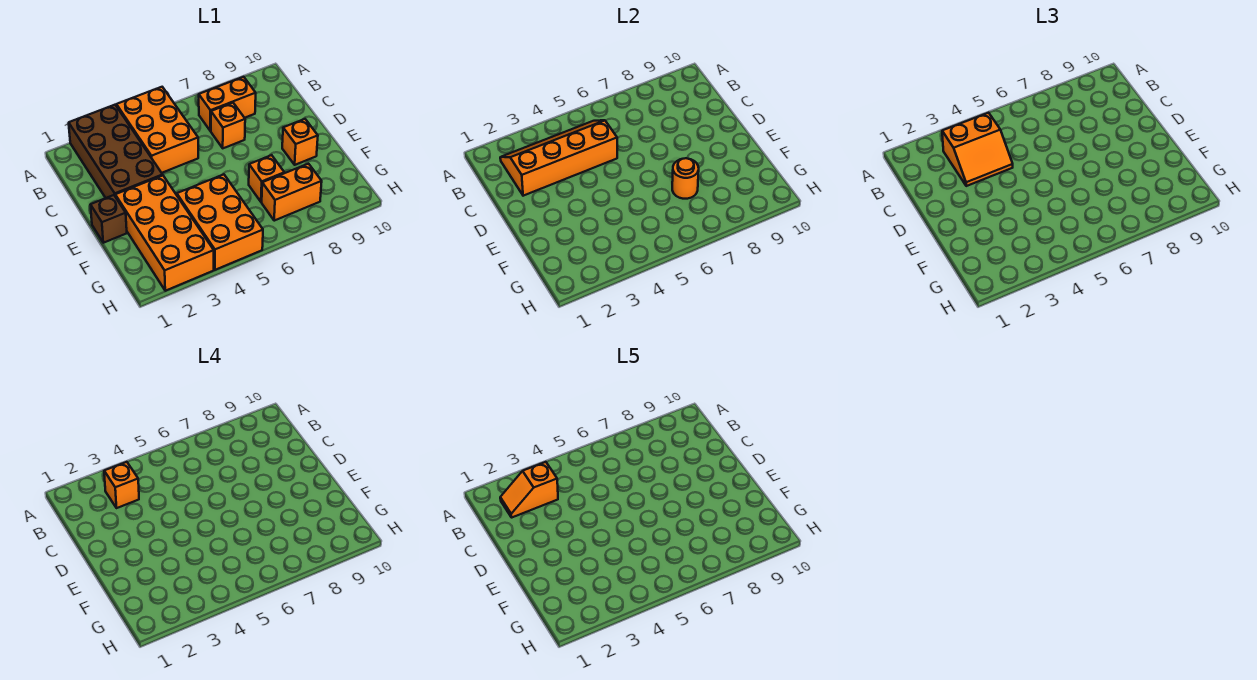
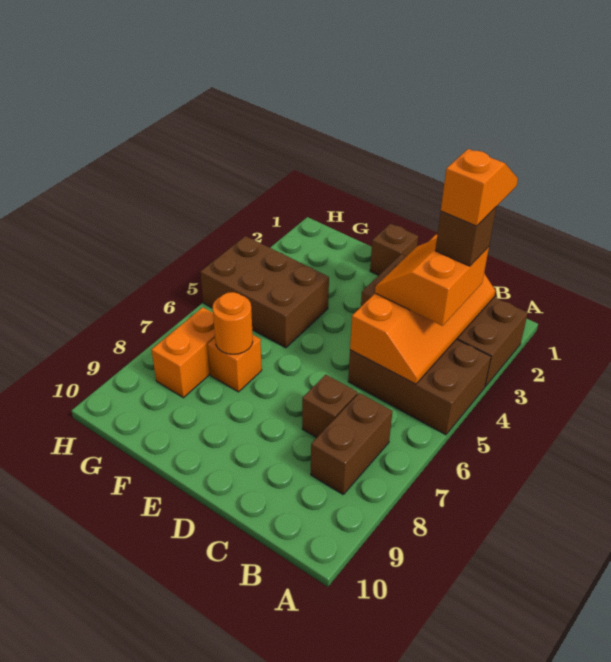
orange brick A4:C5 level 1 -> brown brick A4:C5 level 1
orange brick B3 level 4 -> brown brick B3 level 4
orange brick B7:B8 level 1 -> brown brick B7:B8 level 1
orange brick C7 level 1 -> brown brick C7 level 1
orange brick E2:H3 level 1 -> none
orange brick E9 level 1 -> none
orange brick F4:H5 level 1 -> brown brick F4:H5 level 1

